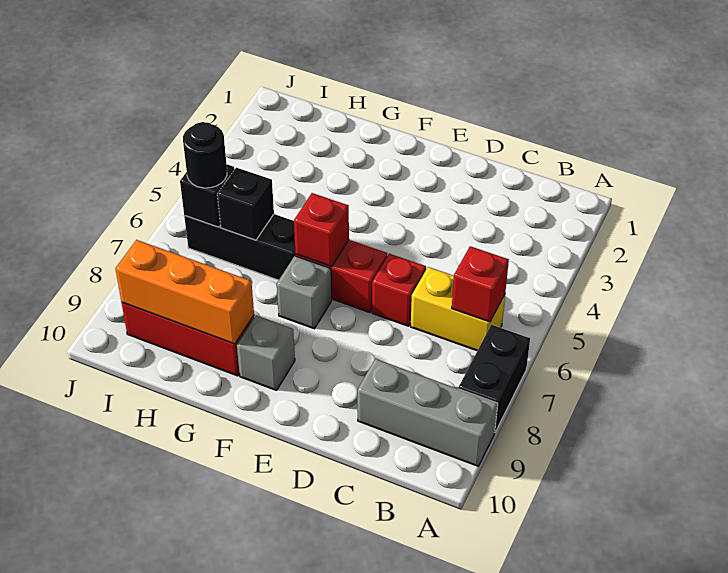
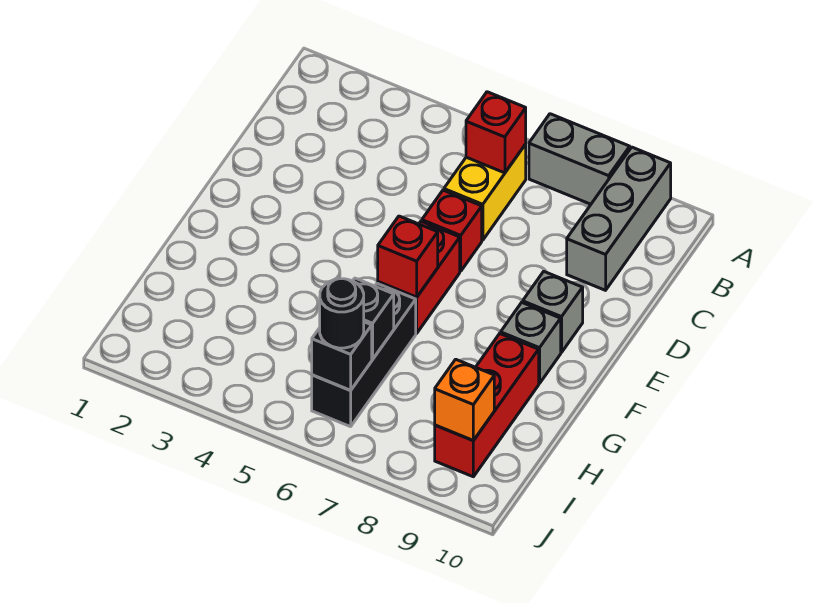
black brick A7:A8 level 1 -> grey brick A7:A8 level 1
grey brick F7 level 1 -> grey brick E9 level 1
orange brick G9:I9 level 2 -> orange brick I9 level 2

